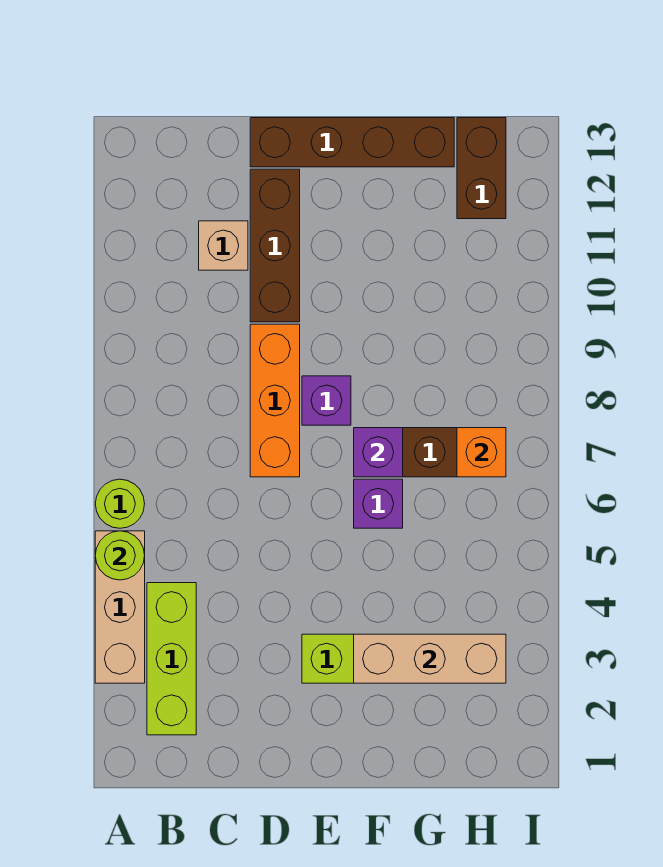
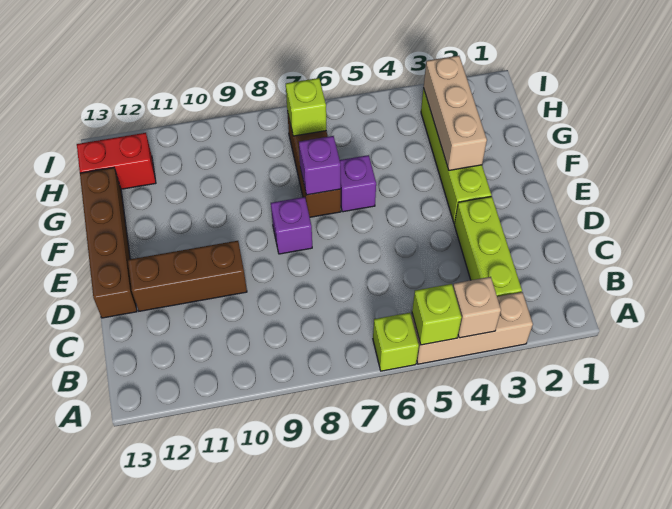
lime round brick A5 level 2 -> lime brick A5 level 2
lime round brick A6 level 1 -> lime brick A6 level 1
lime brick B2:B4 level 1 -> lime brick B3:D3 level 1
tan brick C11 level 1 -> tan brick A4 level 2
orange brick D7:D9 level 1 -> none
orange brick H7 level 2 -> lime brick H7 level 2
brown brick H12:H13 level 1 -> red brick H12:H13 level 1

